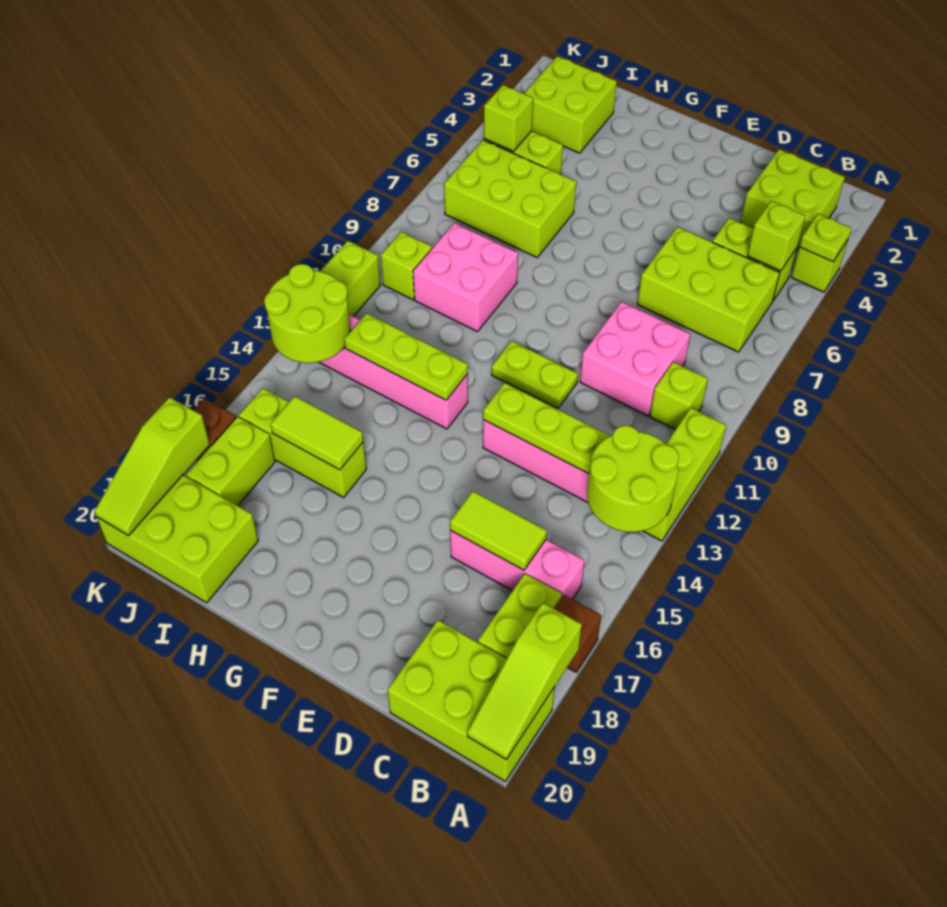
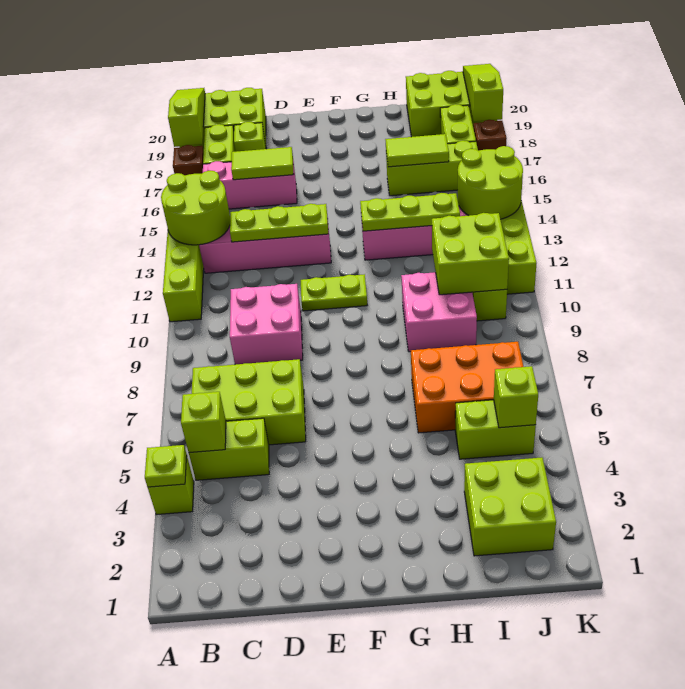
lime brick B2:C3 level 1 -> lime brick I10:J11 level 2
lime brick B10 level 1 -> lime brick C18 level 1
lime brick H6:J7 level 1 -> orange brick H6:J7 level 1

